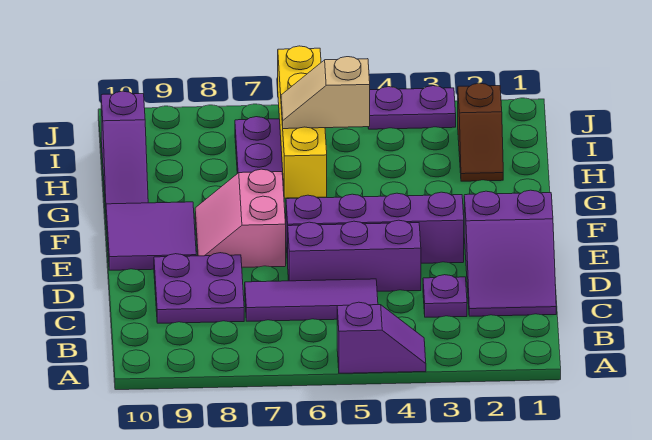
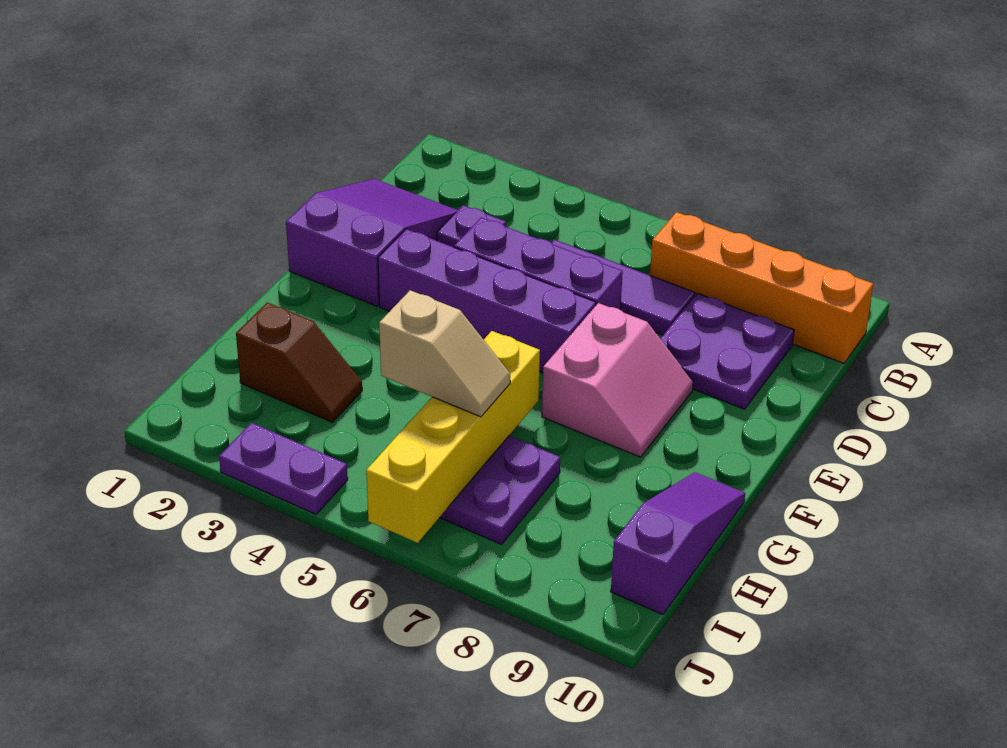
purple slope A4:A5 level 1 top 5 -> none
none -> orange brick B7:B10 level 1
purple tile E9:F10 level 1 -> none
brown slope H2:I2 level 1 top I -> brown slope H2:H3 level 1 top 2

